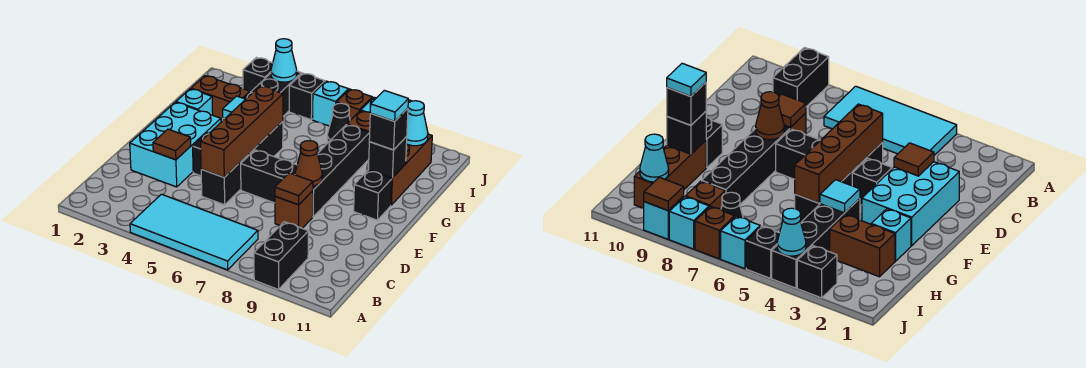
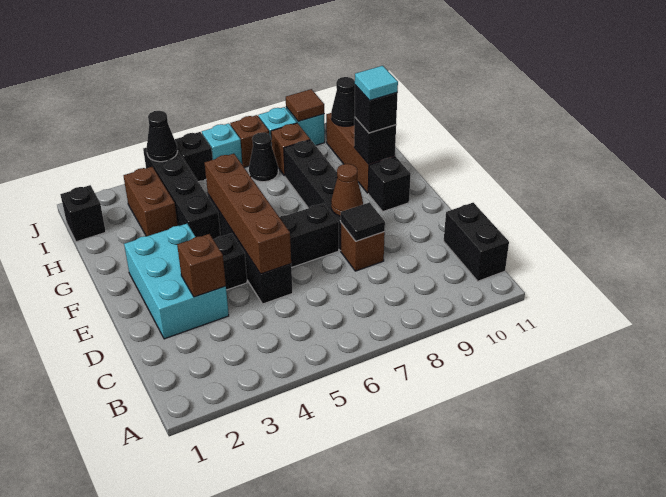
cyan tile A4:B7 level 1 -> none
black brick A9:B9 level 1 -> black brick B11:C11 level 1
brown tile D3 level 2 -> brown brick D3 level 2
brown tile D8 level 2 -> black tile D8 level 2
cyan brick G2 level 1 -> none
cyan tile G4 level 2 -> none
brown brick H2:H3 level 1 -> brown brick H3:I3 level 1
cyan cone I10 level 2 -> black cone I10 level 2
black brick J3 level 1 -> black brick I1 level 1
cyan cone J4 level 2 -> black cone J4 level 2

